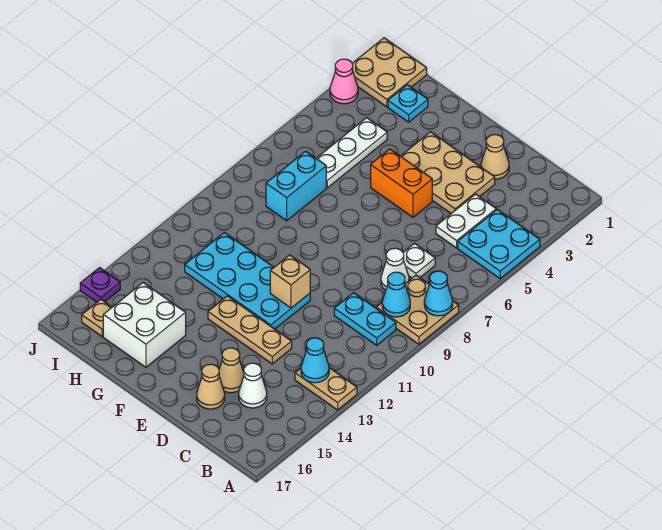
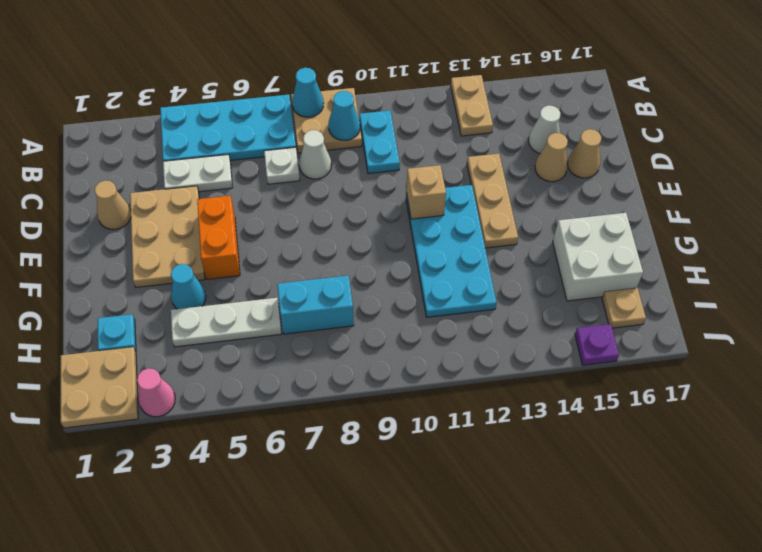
cyan plate A4:B5 level 1 -> cyan plate A4:B7 level 1
cyan cone B13 level 2 -> cyan cone G4 level 1

